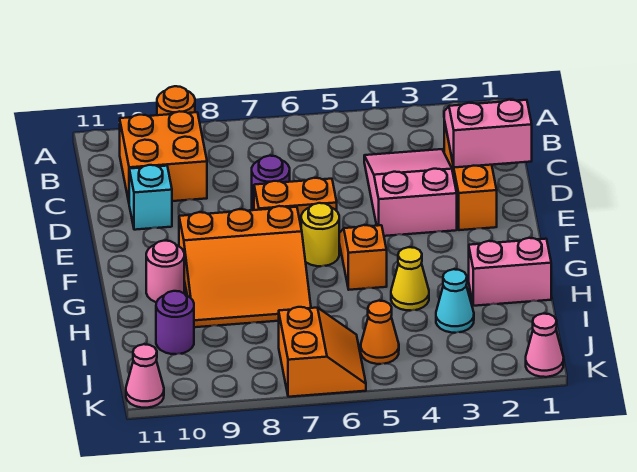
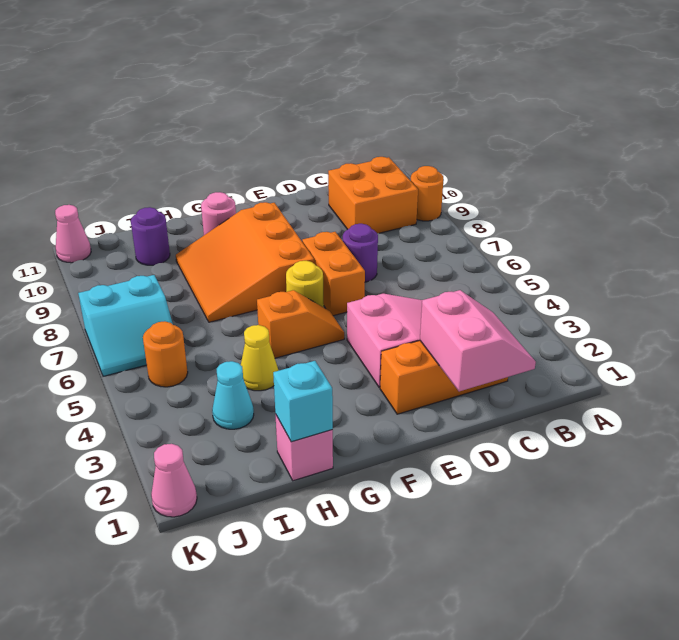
cyan brick D10 level 1 -> cyan brick H1 level 2
pink brick H1:H2 level 1 -> pink brick H1 level 1
orange cone J5 level 1 -> orange round brick J5 level 1
orange slope J6:K7 level 1 top 7 -> cyan slope J6:K7 level 1 top 7

